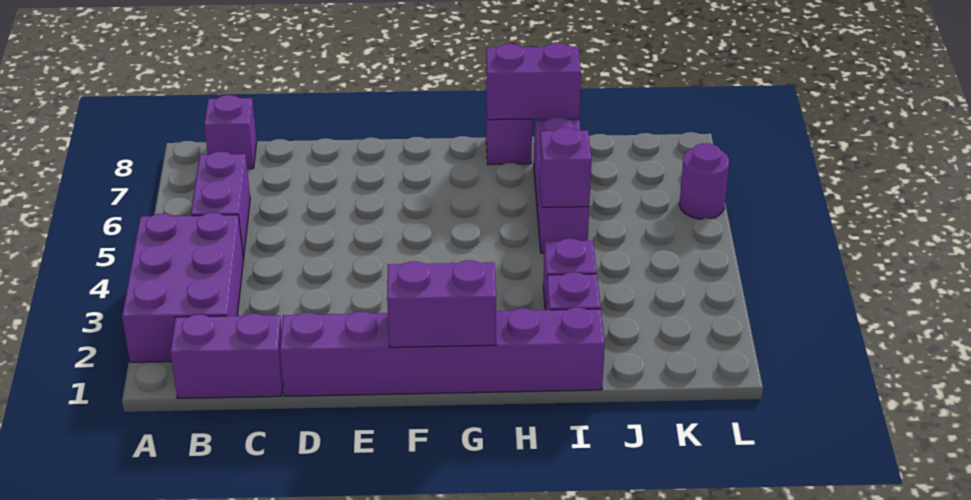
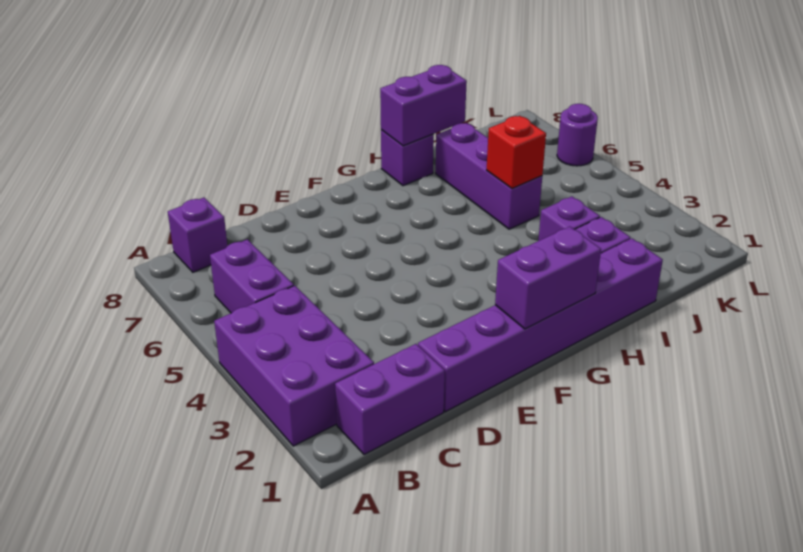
purple brick I5 level 2 -> red brick I5 level 2

